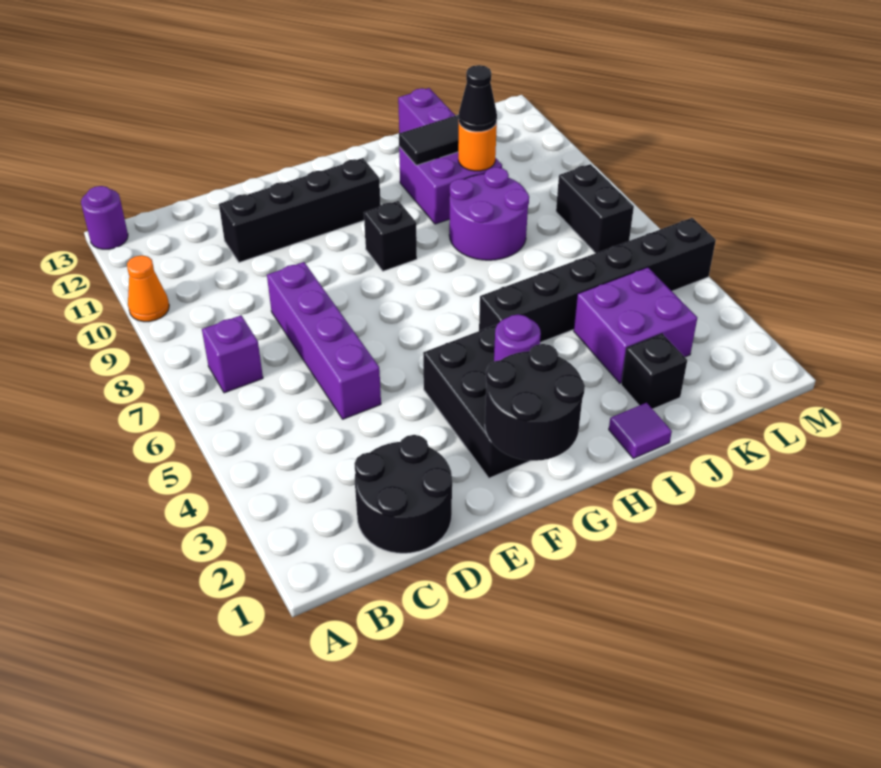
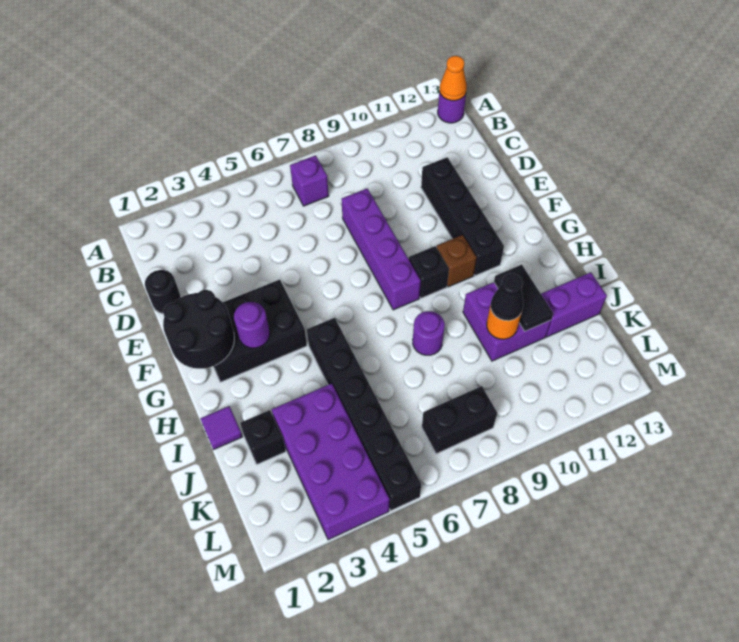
orange cone A10 level 1 -> orange cone A13 level 2
black round brick C1:D2 level 1 -> black round brick D1 level 1
purple brick D5:D8 level 1 -> purple brick D8:G8 level 1
none -> brown brick G10 level 1
purple round brick I8:J9 level 1 -> purple round brick I8 level 1
purple brick J3:K4 level 1 -> purple brick J3:M4 level 1

